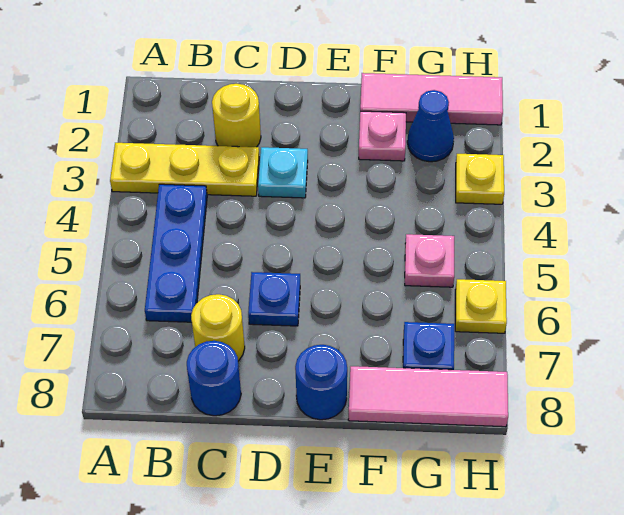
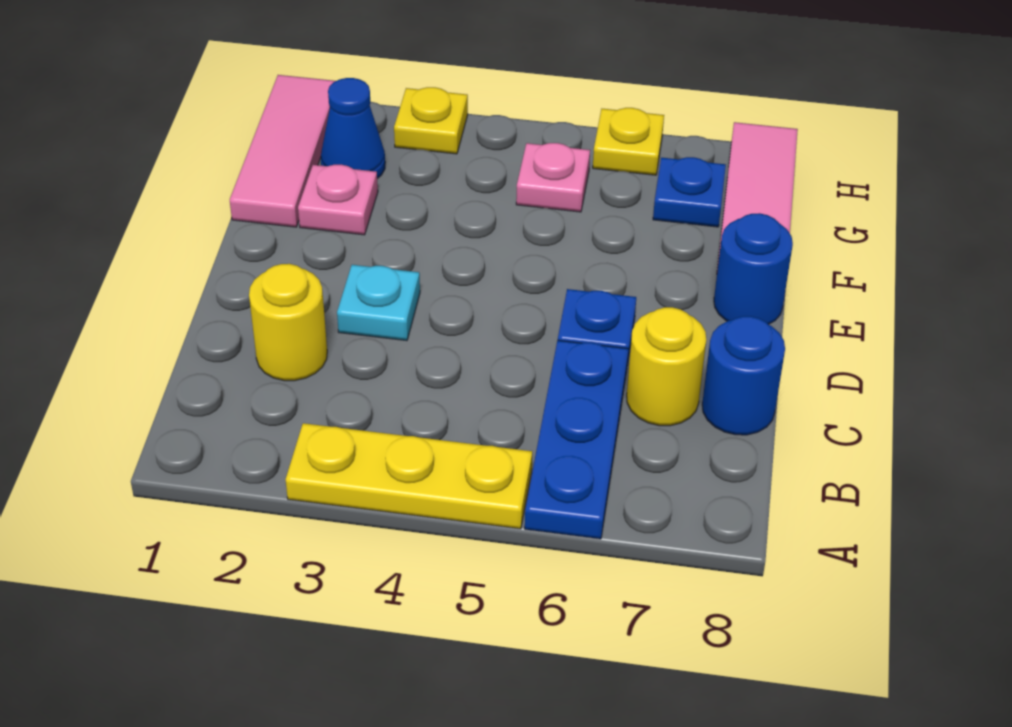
yellow plate A3:C3 level 1 -> yellow plate A3:A5 level 1
blue plate B4:B6 level 1 -> blue plate A6:C6 level 1

